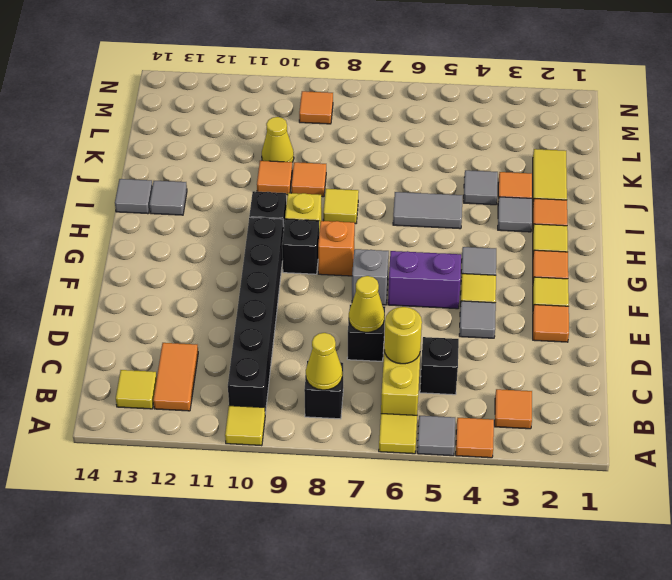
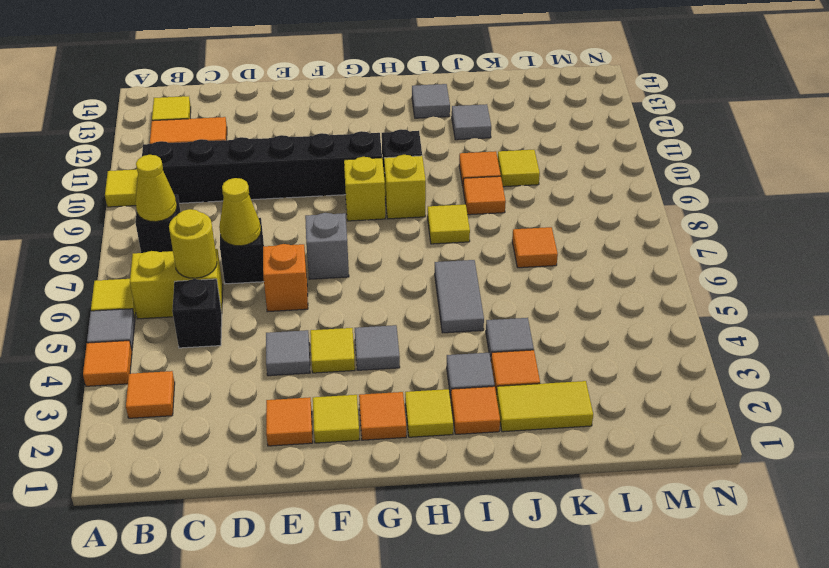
purple brick F5:F6 level 1 -> none
orange brick G8 level 1 -> orange brick E6 level 1
black brick G9 level 1 -> yellow brick G9 level 1
grey tile I14 level 1 -> grey tile J12 level 1
yellow cone K10 level 1 -> yellow tile K10 level 1
orange tile M9 level 1 -> orange tile K7 level 1

